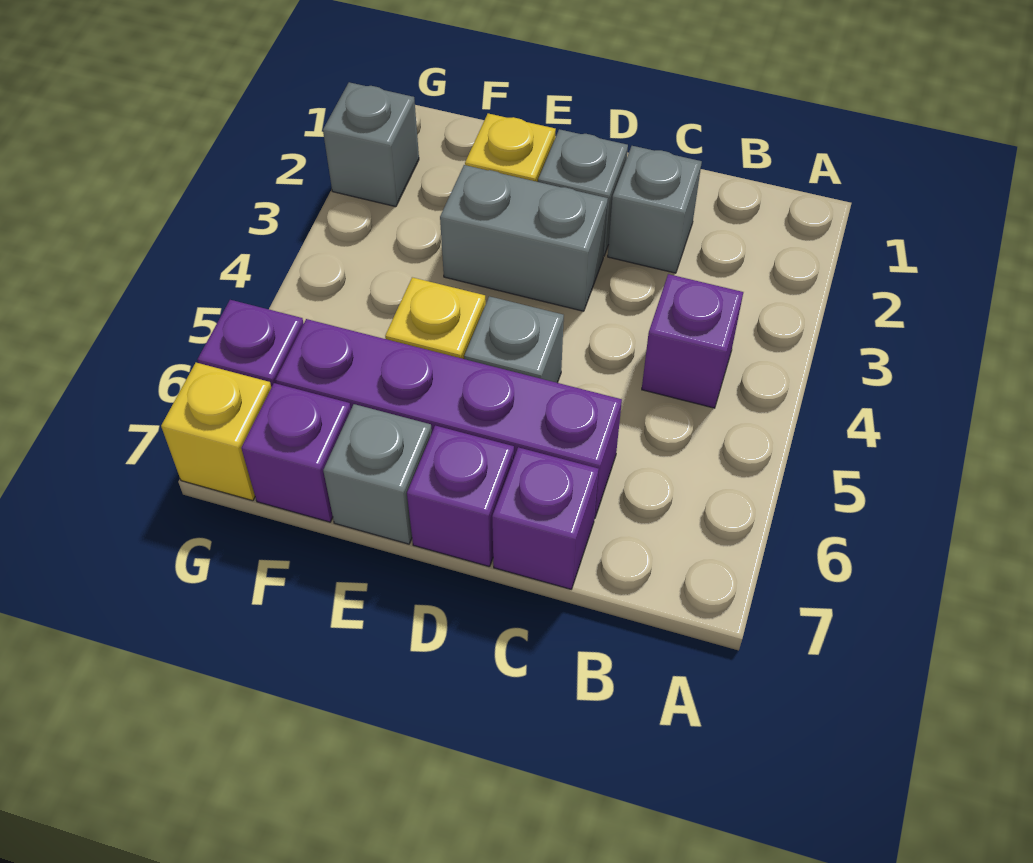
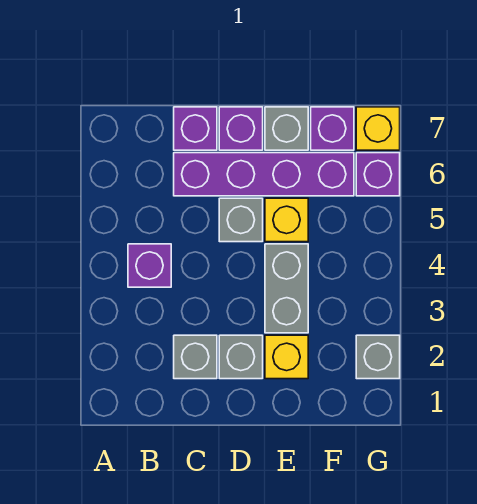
grey brick D3:E3 level 1 -> grey brick E3:E4 level 1

